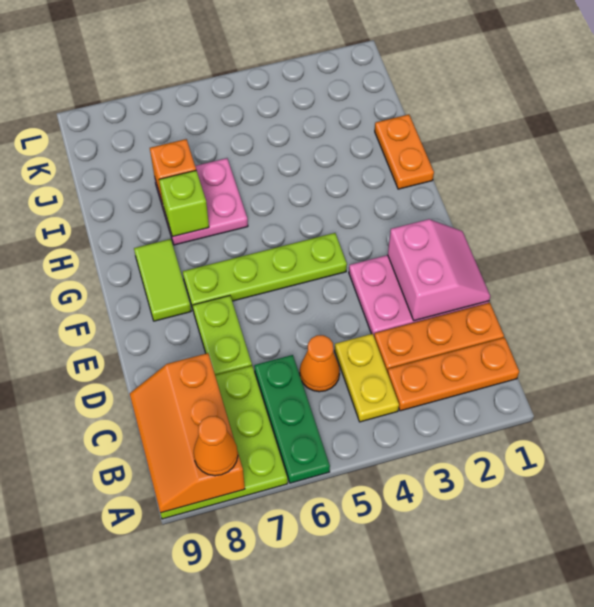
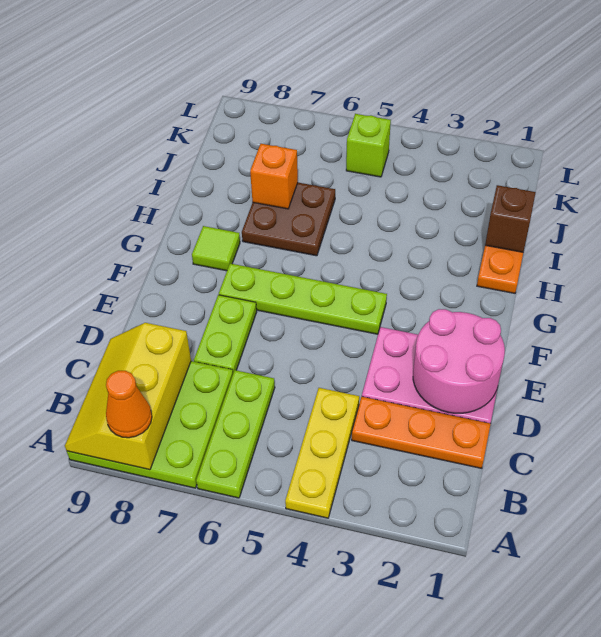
green plate A6:C6 level 1 -> lime plate A6:C6 level 1
orange slope A8:C9 level 2 top 8 -> yellow slope A8:C9 level 2 top 8
orange plate B1:B3 level 1 -> none
yellow plate B4:C4 level 1 -> yellow plate A4:C4 level 1
orange cone C5 level 1 -> none
pink slope D1:E2 level 2 top 2 -> pink round brick D1:E2 level 2
lime tile F8:G8 level 1 -> lime tile G8 level 1
pink plate H6:I7 level 1 -> brown plate H6:I7 level 1
lime brick H7 level 2 -> lime brick K5 level 1
none -> brown brick I1 level 2

